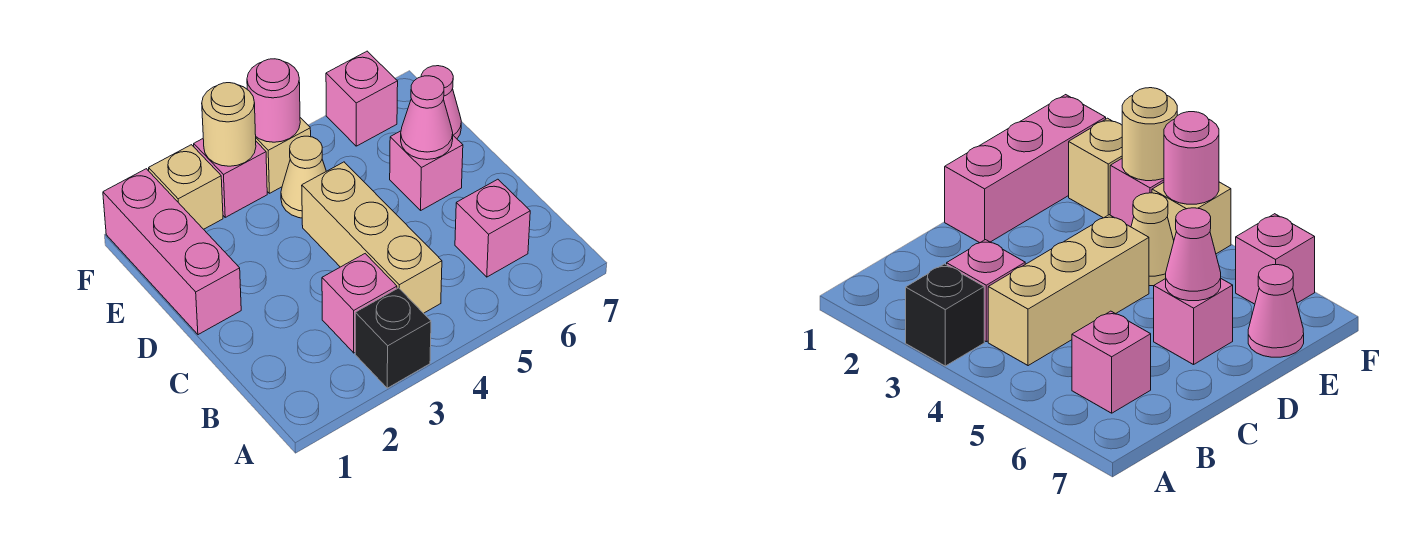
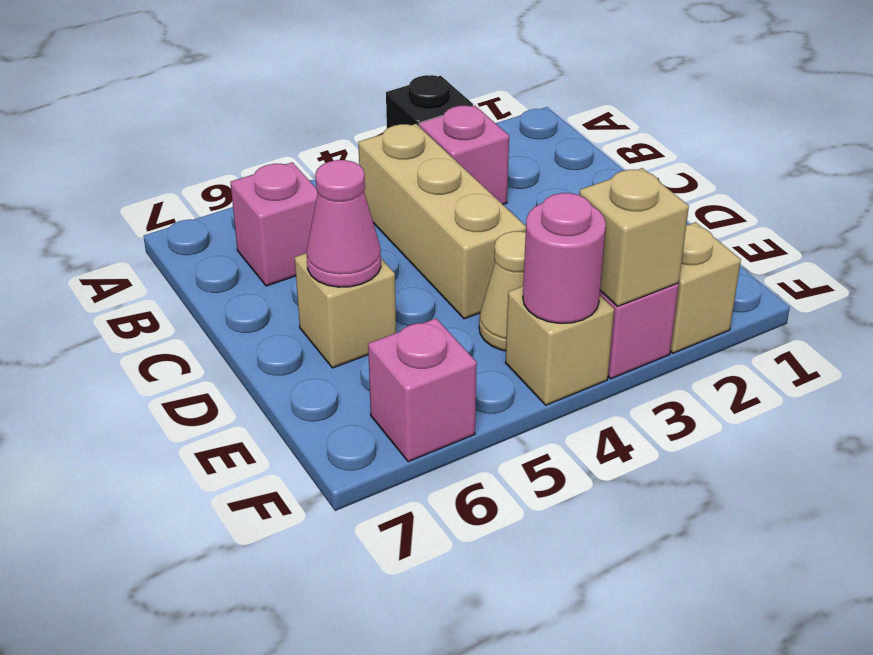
pink brick D1:F1 level 1 -> none
pink brick D6 level 1 -> tan brick D6 level 1
pink cone E7 level 1 -> none
tan round brick F3 level 2 -> tan brick F3 level 2

